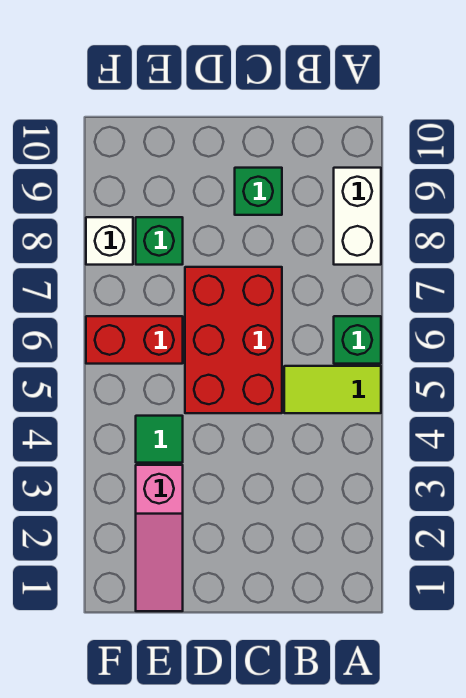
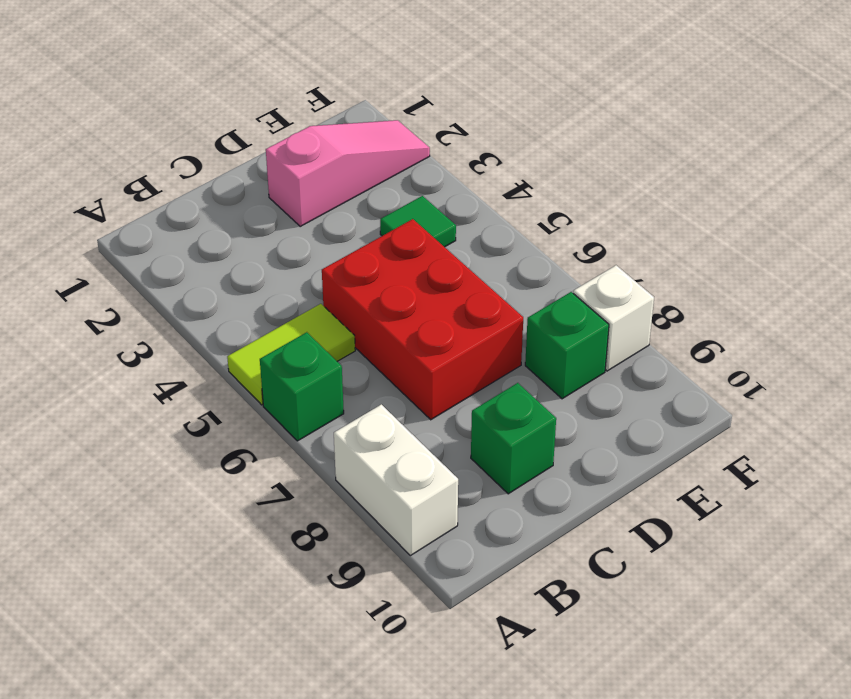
pink slope E1:E3 level 1 top 3 -> pink slope D2:F2 level 1 top D
red brick E6:F6 level 1 -> none

